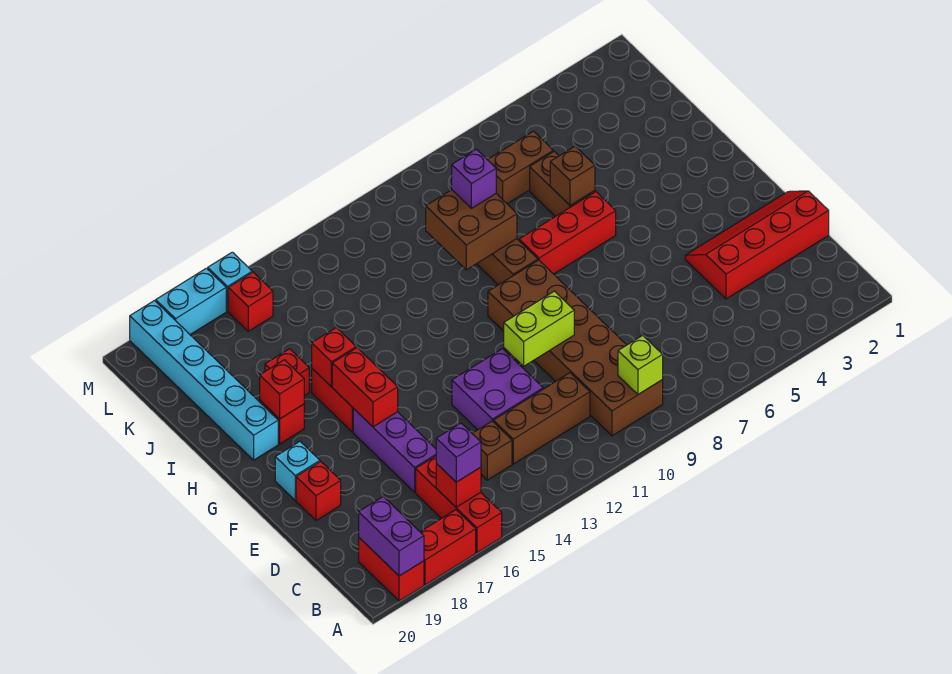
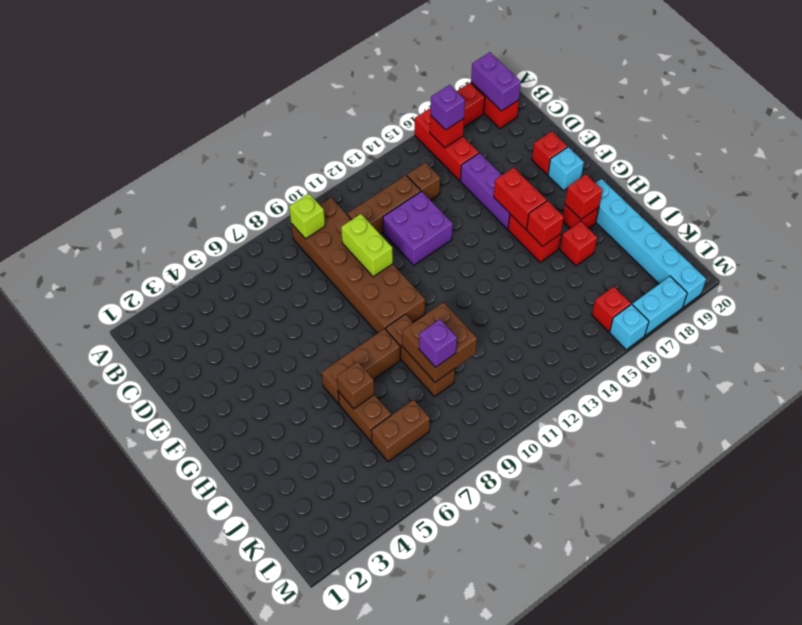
red slope D1:E4 level 1 top D -> none
lime brick E10:E11 level 2 -> lime brick D10:E10 level 2
red brick H6:H8 level 1 -> brown brick H6:H8 level 1

